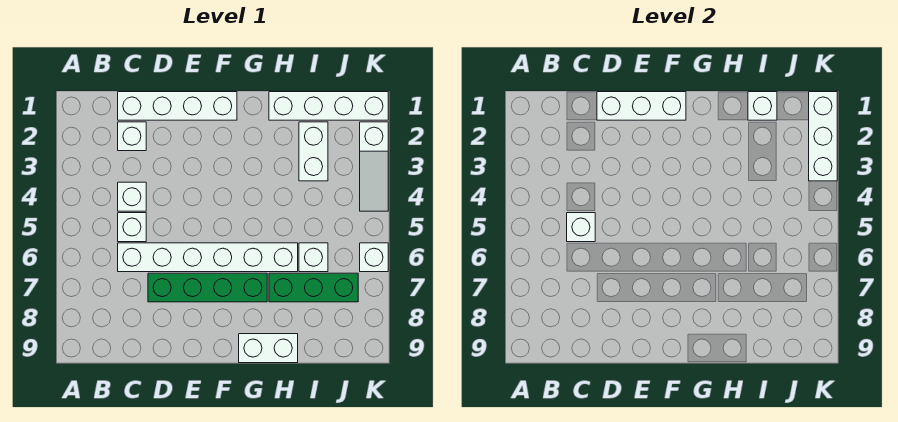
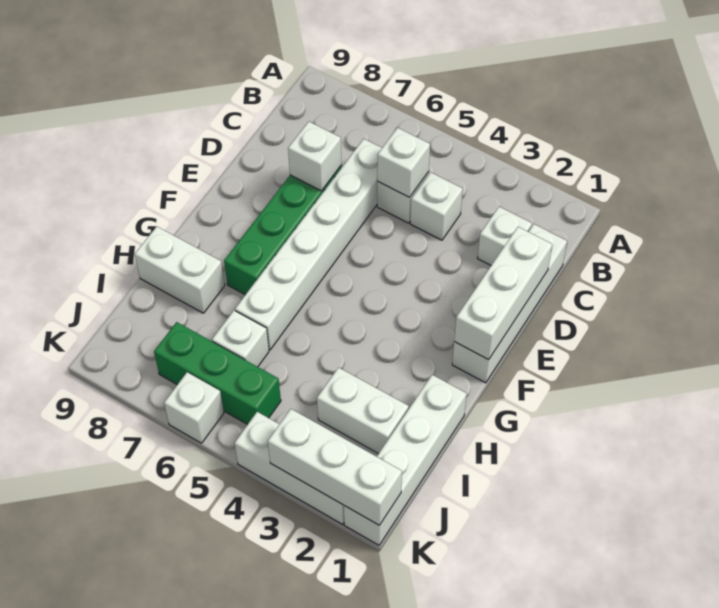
white brick G9:H9 level 1 -> white brick H8:H9 level 1
green brick H7:J7 level 1 -> green brick J5:J7 level 1
white brick I1 level 2 -> white brick D7 level 2
white slope K2:K4 level 1 top 2 -> white brick K2:K4 level 1

